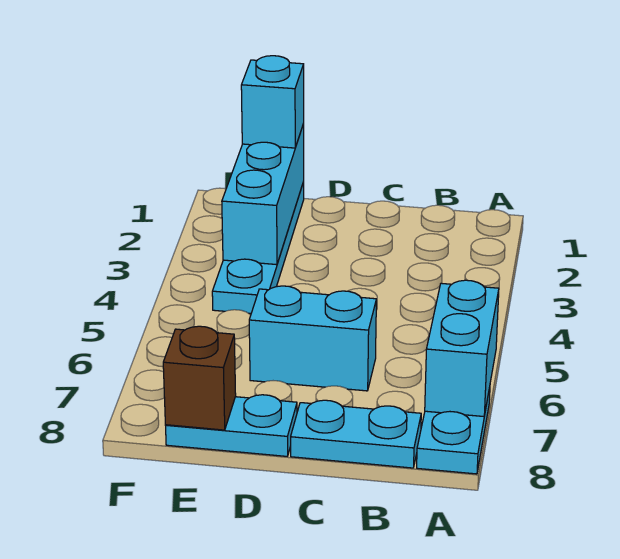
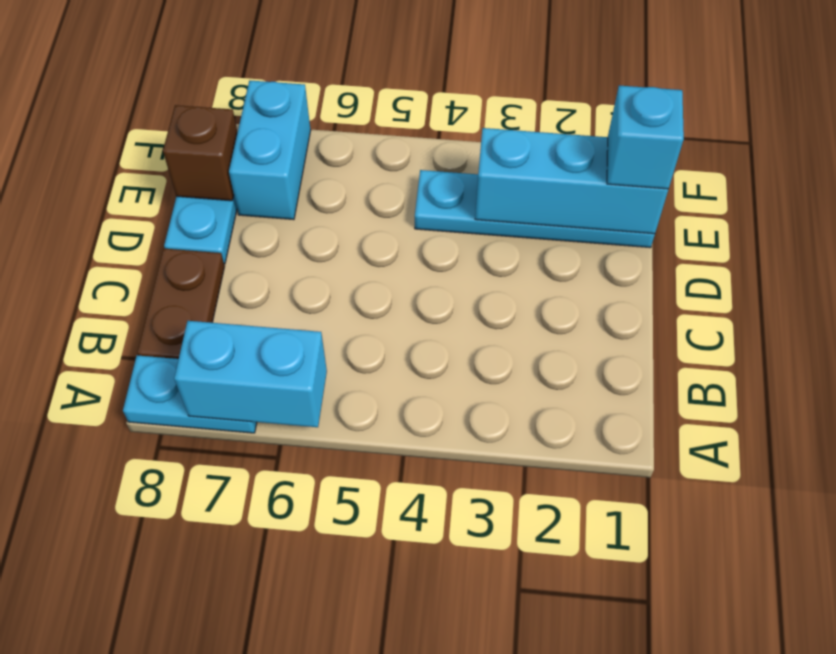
cyan plate B8:C8 level 1 -> brown plate B8:C8 level 1
cyan brick C6:D6 level 1 -> cyan brick E7:F7 level 1

